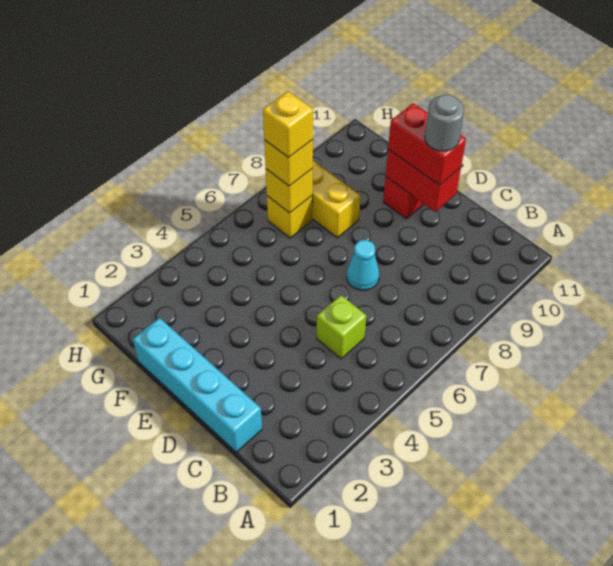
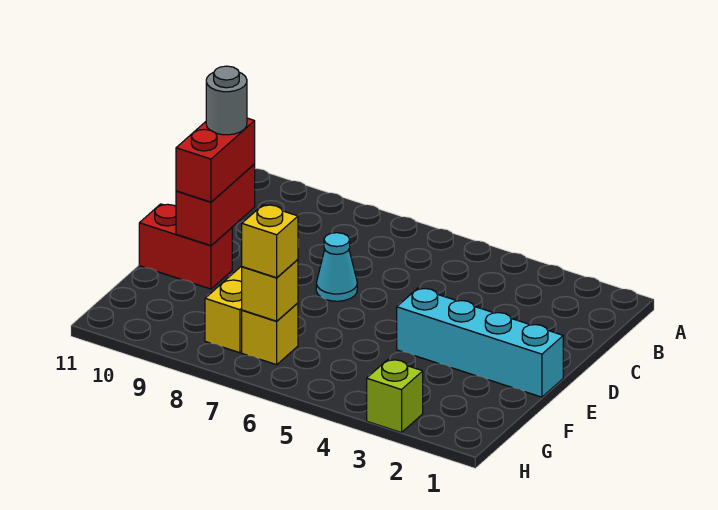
cyan brick C1:F1 level 1 -> cyan brick E1:E4 level 1
lime brick C5 level 1 -> lime brick H3 level 1
yellow brick G7 level 4 -> none

